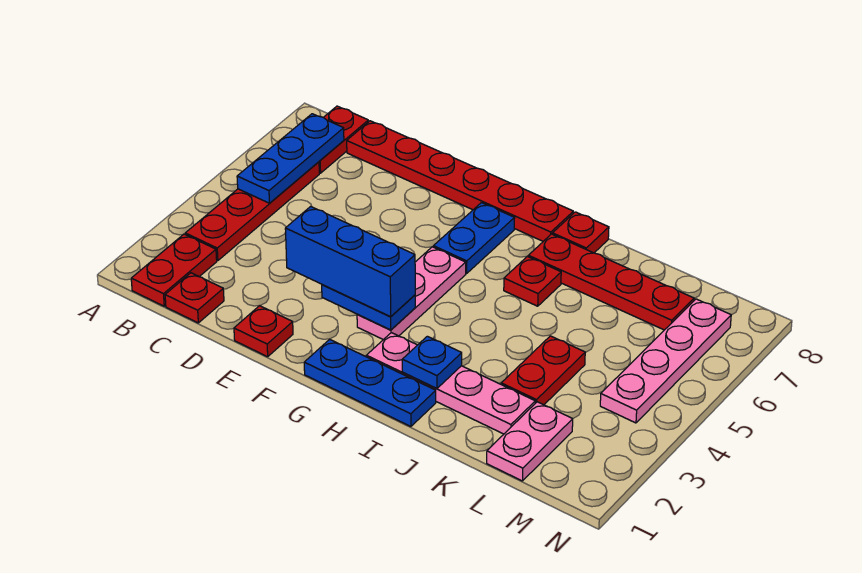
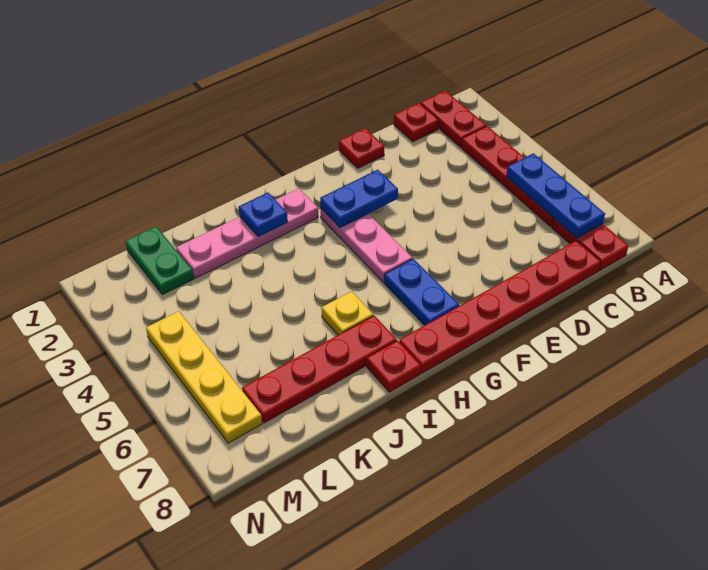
blue brick E3:G3 level 3 -> none
blue plate G1:I1 level 1 -> none
red plate I6 level 1 -> yellow plate I6 level 1
red plate K3:K4 level 1 -> none
pink plate L1:L2 level 1 -> green plate L1:L2 level 1
pink plate M4:M7 level 1 -> yellow plate M4:M7 level 1

